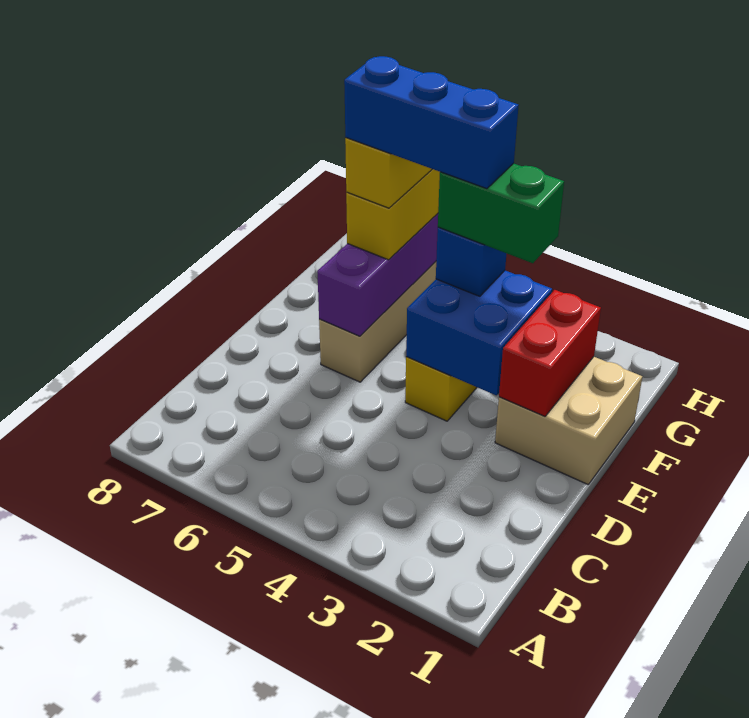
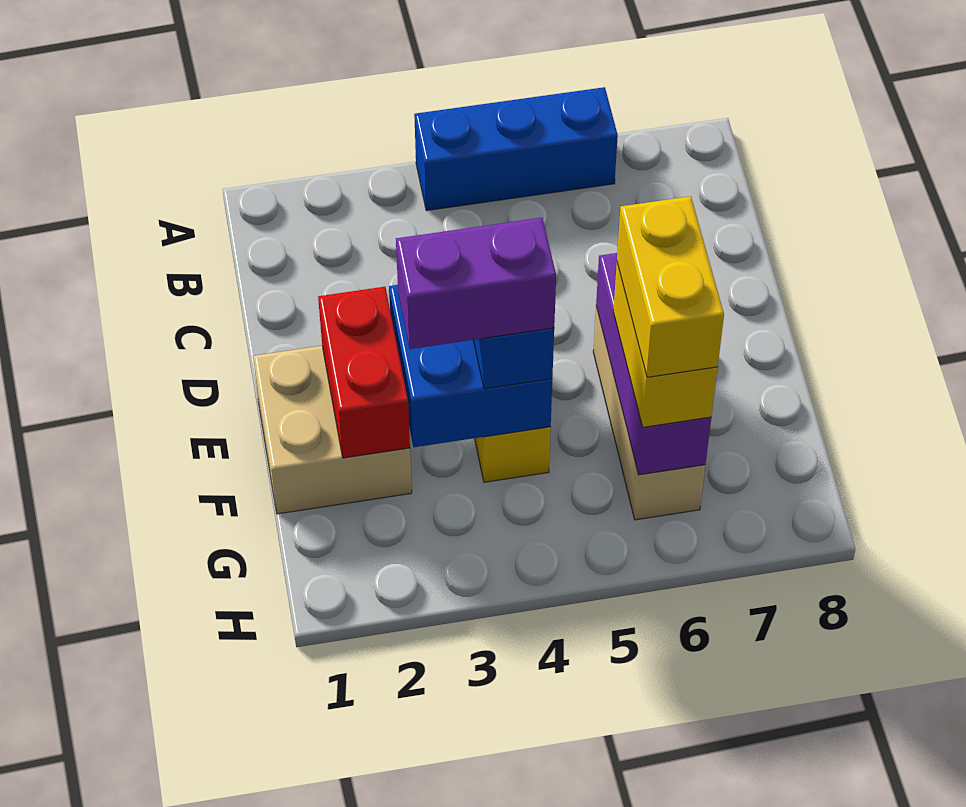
green brick F3:F4 level 4 -> purple brick F3:F4 level 4
blue brick F4:F6 level 5 -> blue brick A4:A6 level 1

